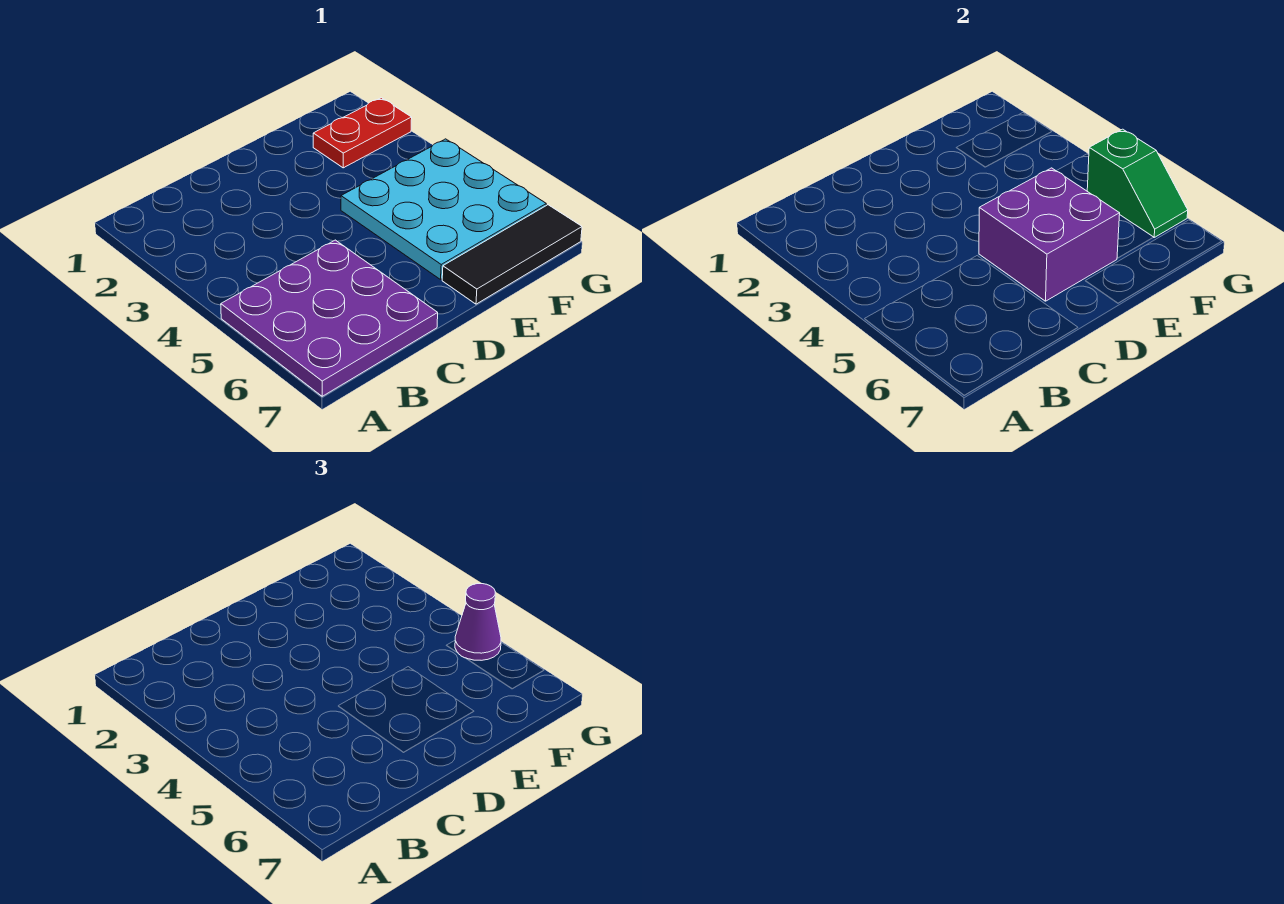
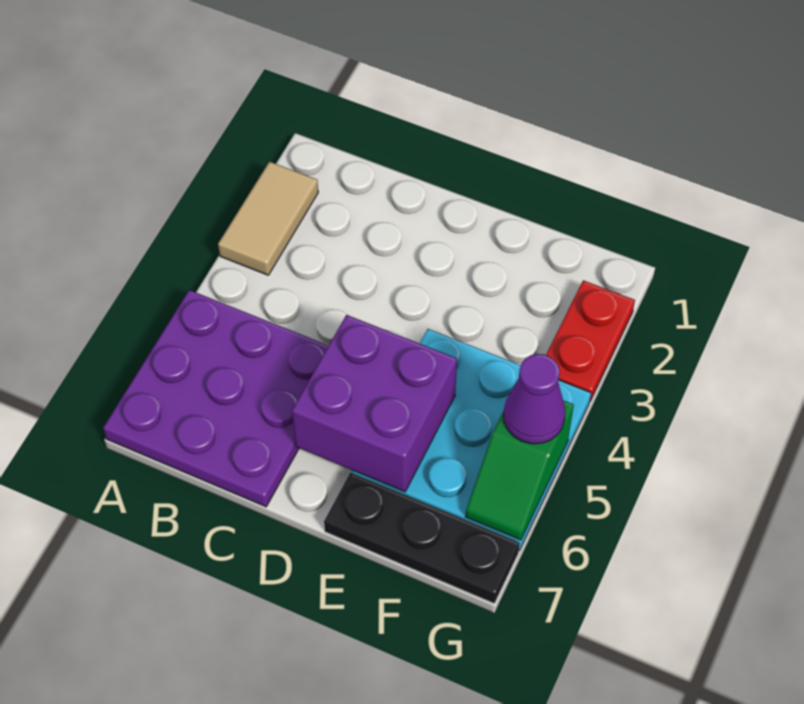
none -> tan tile A2:A3 level 1
black tile E7:G7 level 1 -> black plate E7:G7 level 1
red plate F2:G2 level 1 -> red plate G2:G3 level 1

